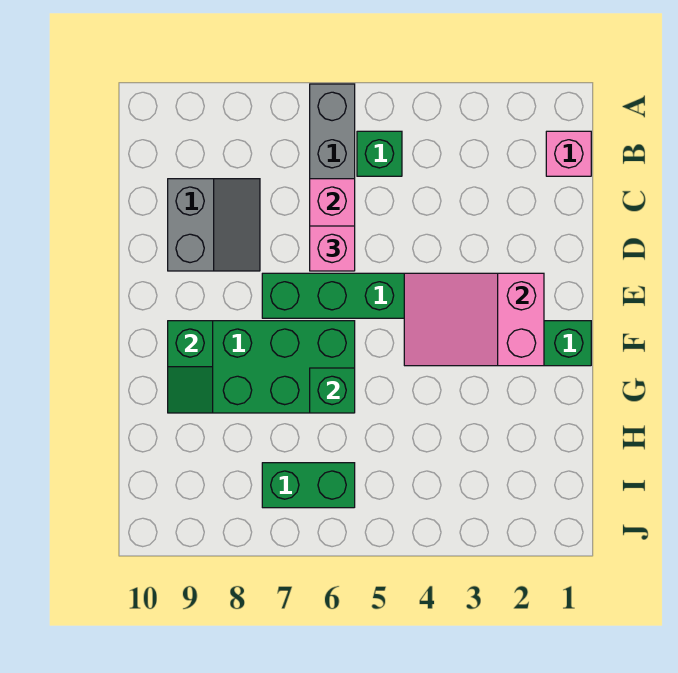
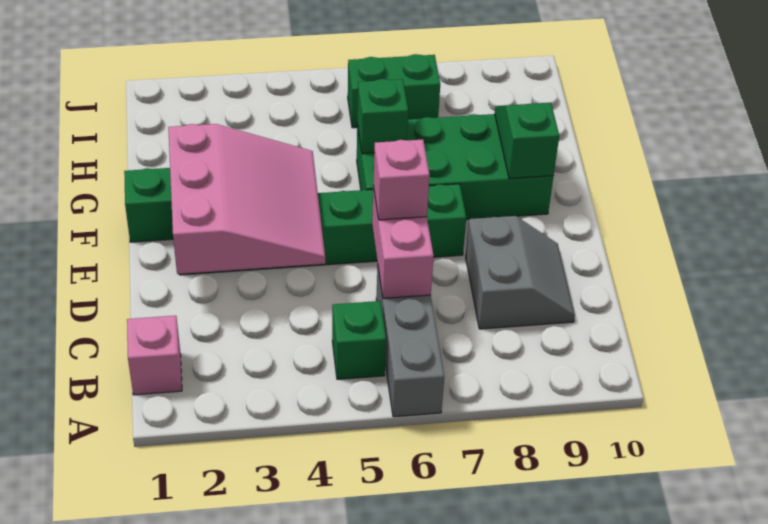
grey slope C8:D9 level 1 top 9 -> grey slope C8:D9 level 1 top 8
pink slope E2:F4 level 2 top 2 -> pink slope D2:F4 level 2 top 2

